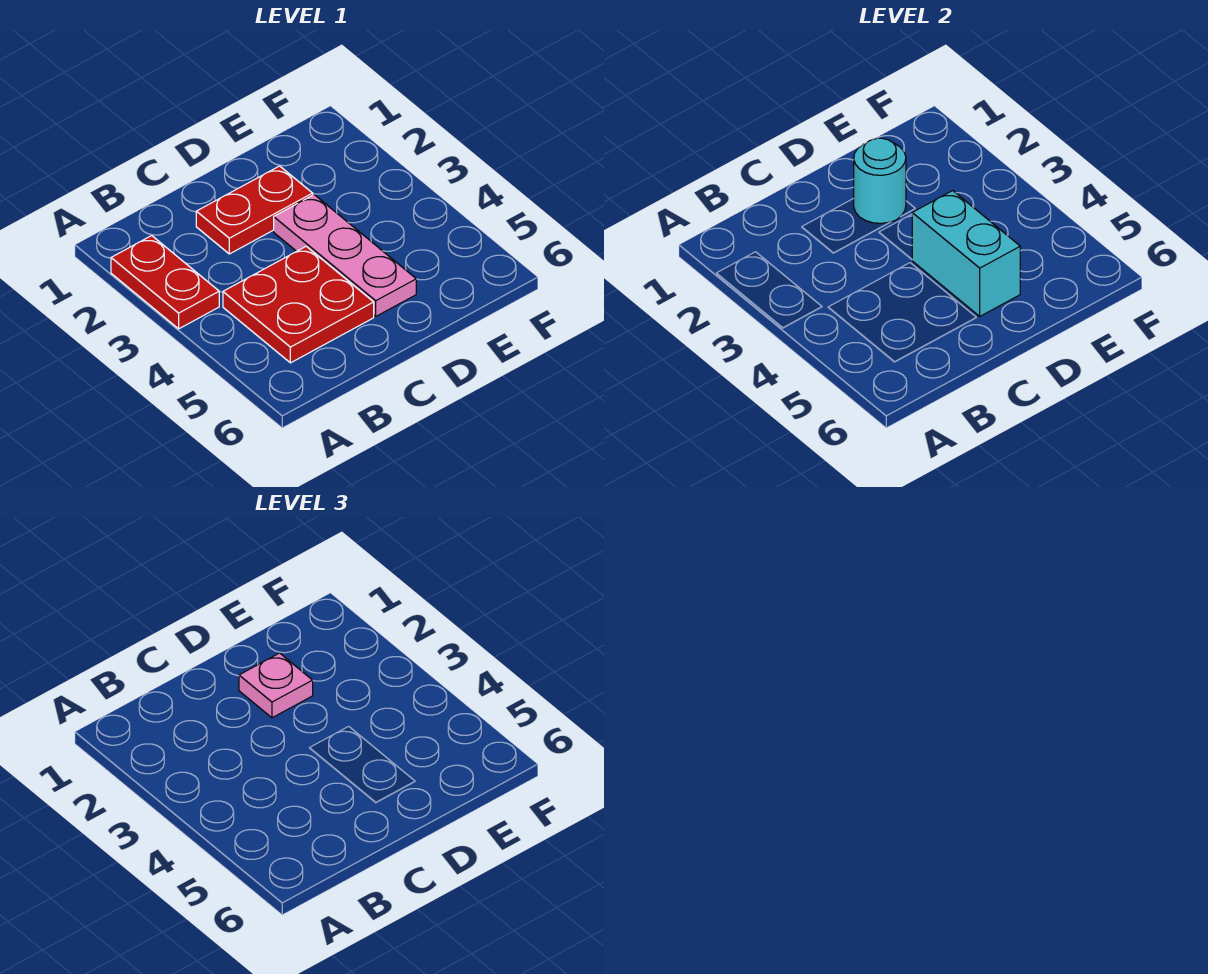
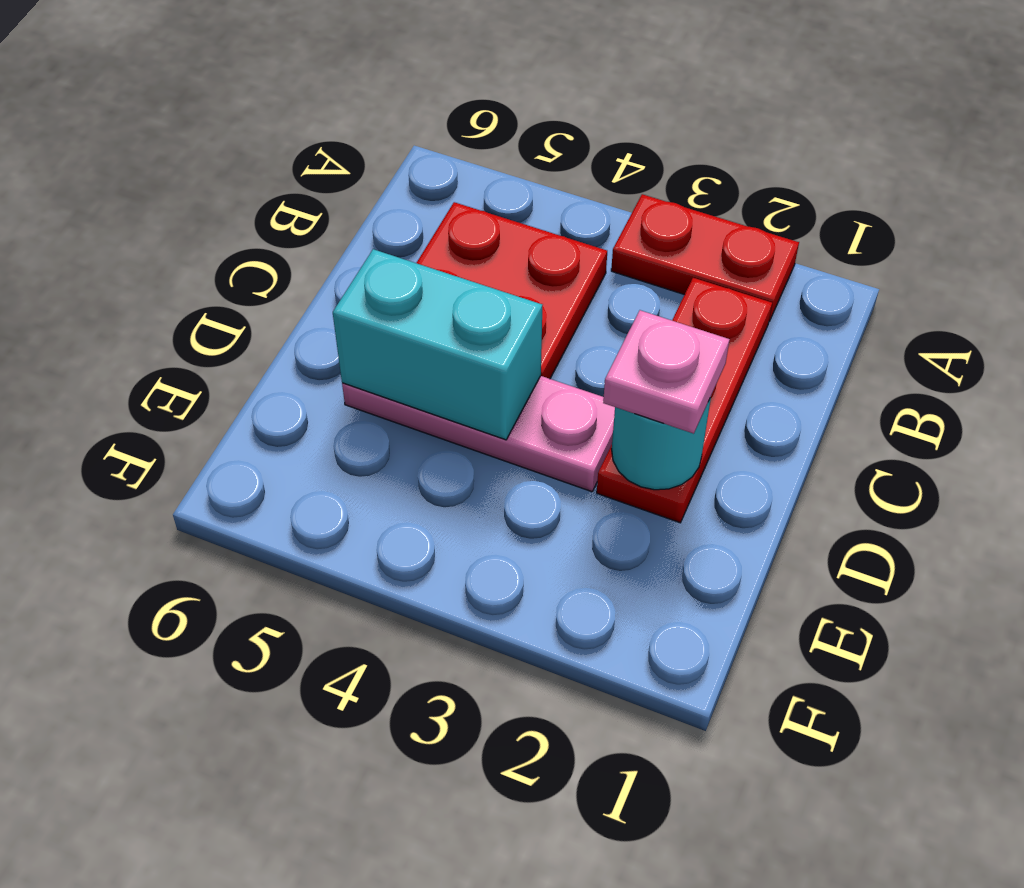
red plate C2:D2 level 1 -> red plate B2:D2 level 1

